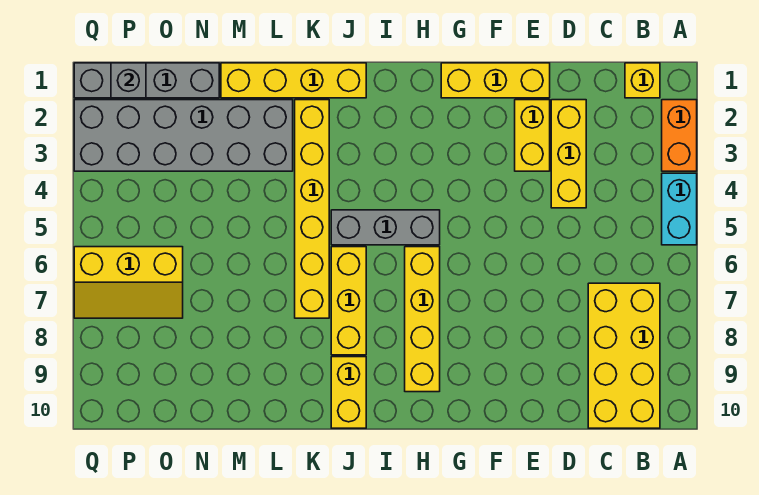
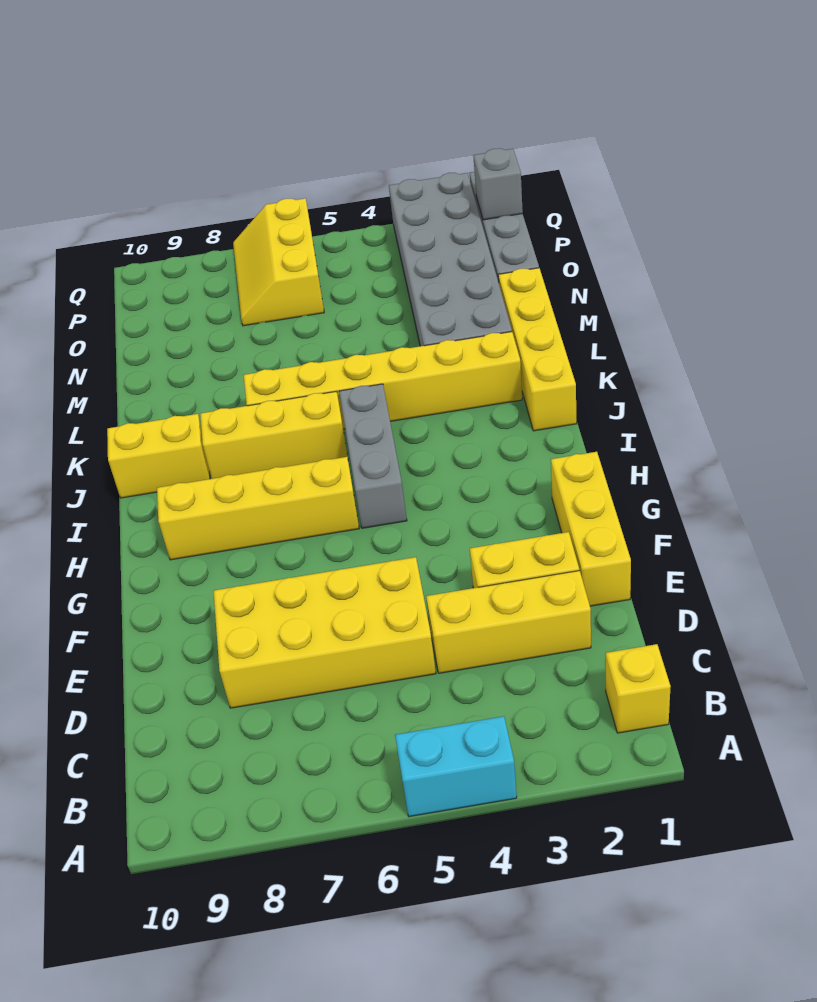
orange brick A2:A3 level 1 -> none
yellow brick B7:C10 level 1 -> yellow brick D5:E8 level 1

